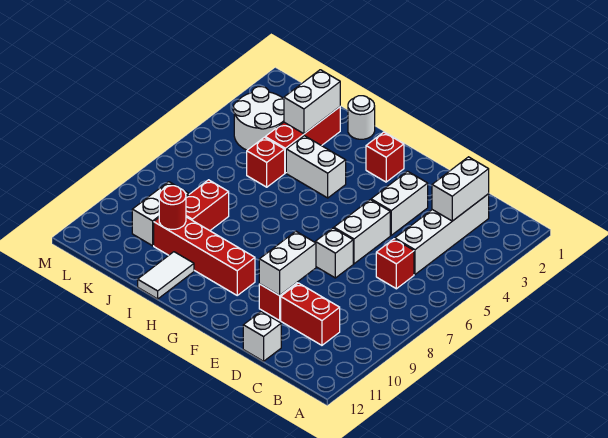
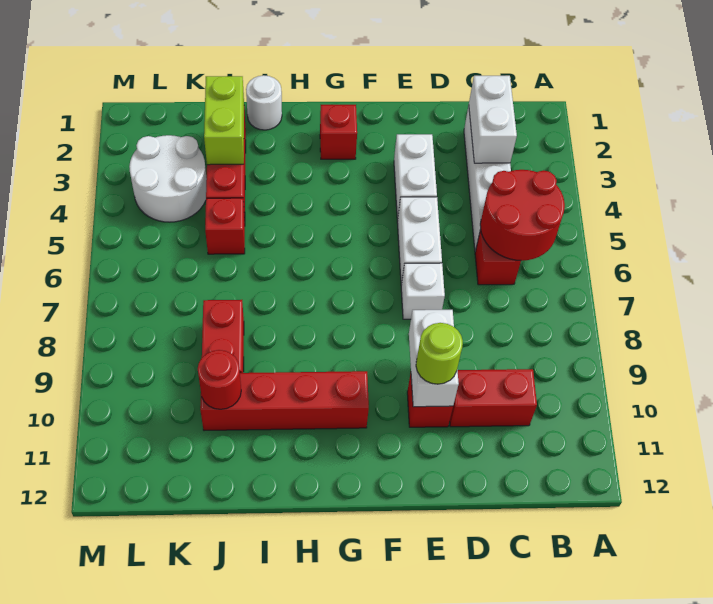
none -> red round brick B5:C6 level 2
white brick D12 level 1 -> none
none -> lime round brick E10 level 3
white brick H4:I4 level 1 -> none
white tile I11:I12 level 1 -> none
white brick J2:J3 level 2 -> lime brick J2:J3 level 2
white brick K9:K10 level 1 -> none

